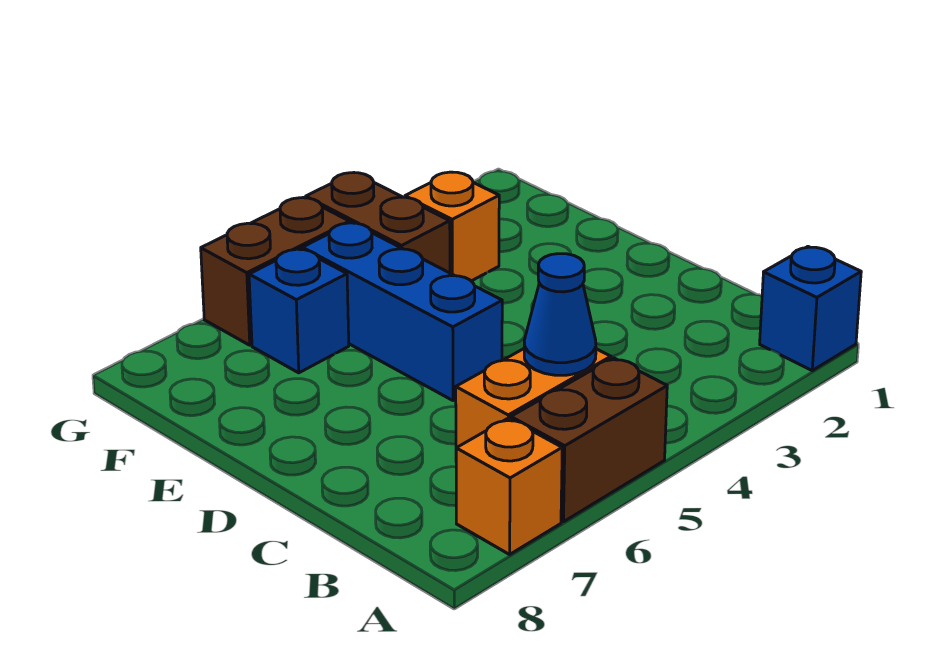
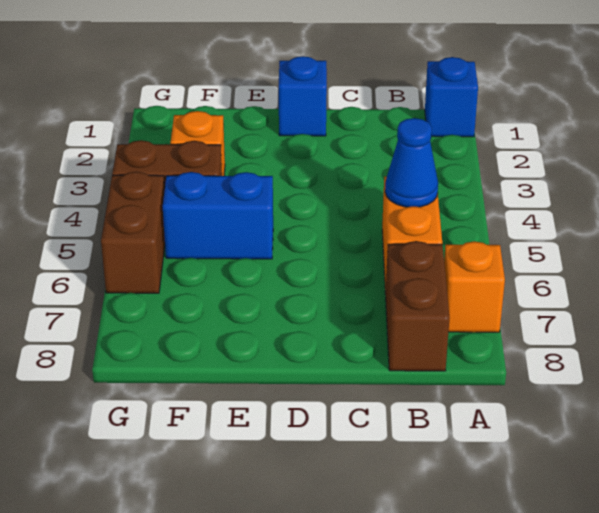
brown brick A5:A6 level 1 -> brown brick B7:B8 level 1
blue brick D5:F5 level 1 -> blue brick E5:F5 level 1
blue brick F6 level 1 -> blue brick D1 level 1

